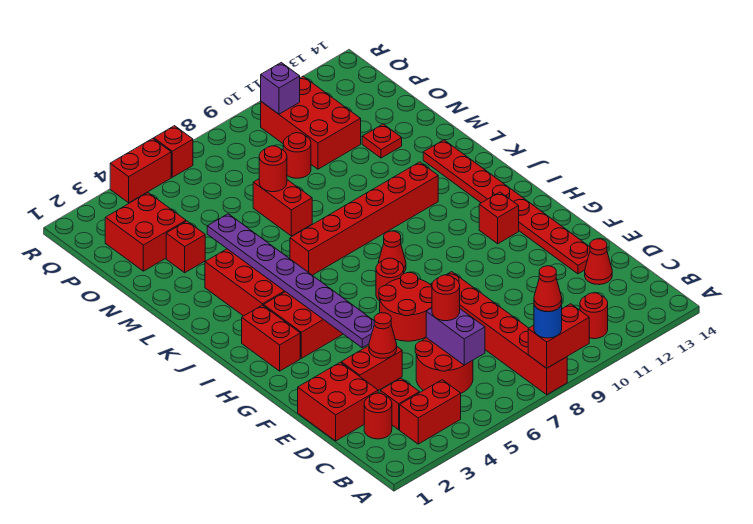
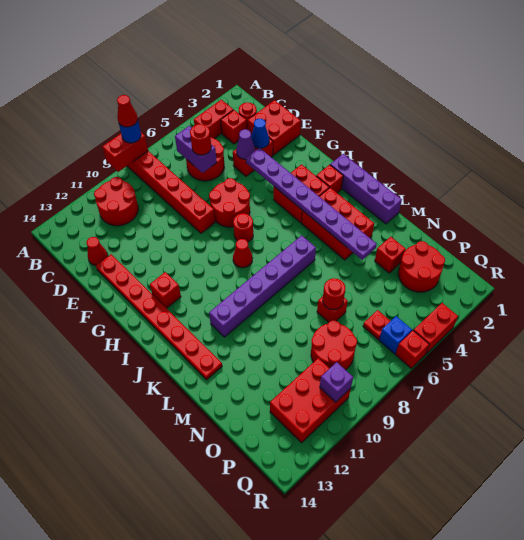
red round brick B11 level 1 -> red round brick B10:C11 level 1
none -> blue cone E3 level 2
red cone E4 level 2 -> purple cone E4 level 2
red brick H2:I2 level 1 -> red brick I2 level 1
none -> purple brick I1:L1 level 1
red brick K6:K11 level 1 -> purple brick K6:K11 level 1
red brick M7:N7 level 1 -> red brick N7 level 1
red plate N12 level 1 -> red plate P6 level 1
red brick O2:P3 level 1 -> red round brick O2:P3 level 1
red round brick O9 level 1 -> red round brick O8:P9 level 1
red brick O10:Q11 level 1 -> red brick P10:Q12 level 1
none -> blue brick Q6 level 1

